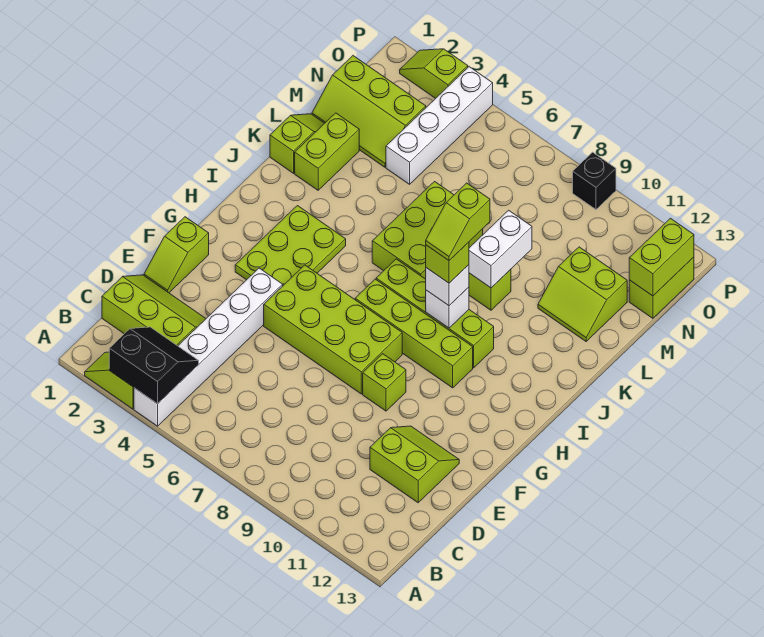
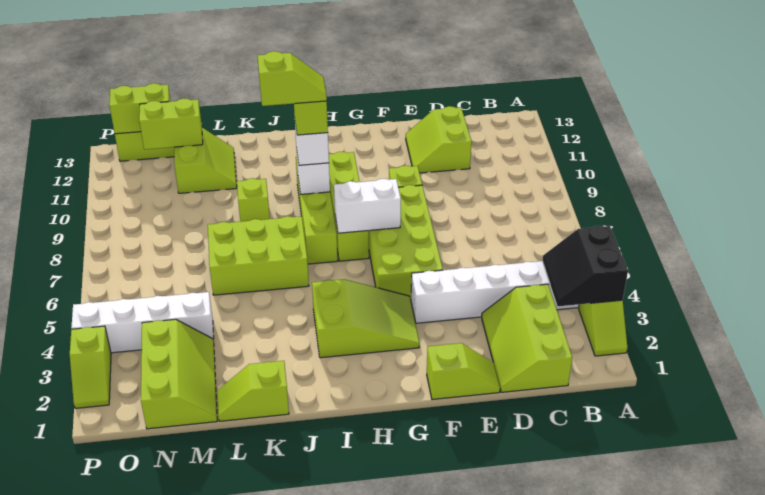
lime plate G3:I4 level 1 -> lime slope G3:I4 level 1 top I
lime brick K2:L2 level 1 -> lime brick M12:N12 level 2
white brick K9:L9 level 2 -> white brick G7:H7 level 2
black brick P9 level 1 -> none

